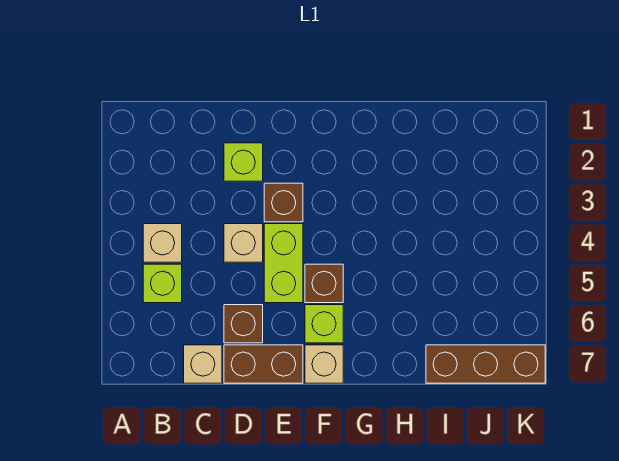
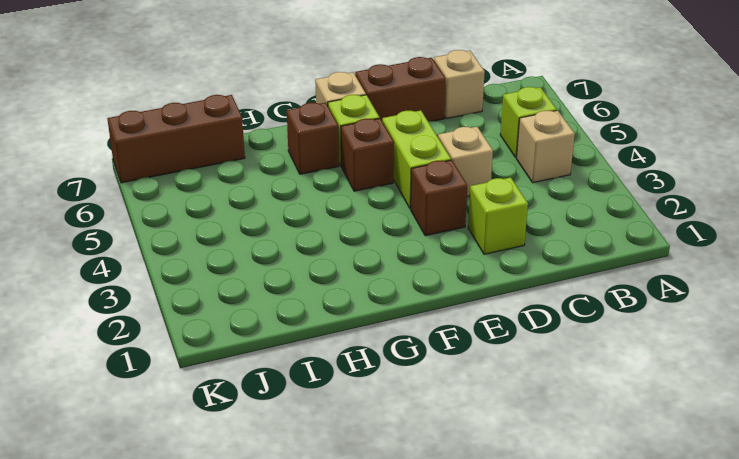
brown brick D6 level 1 -> brown brick G6 level 1

